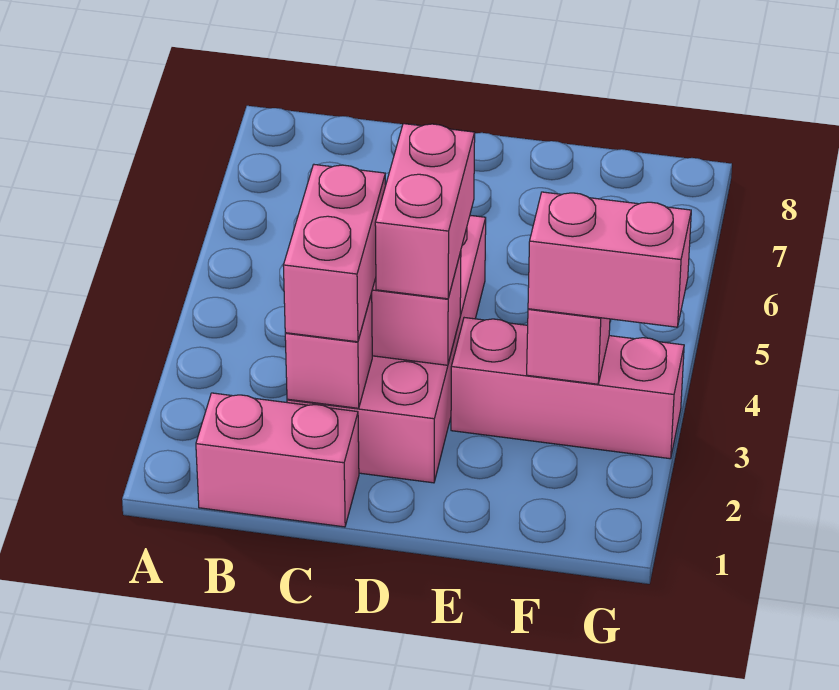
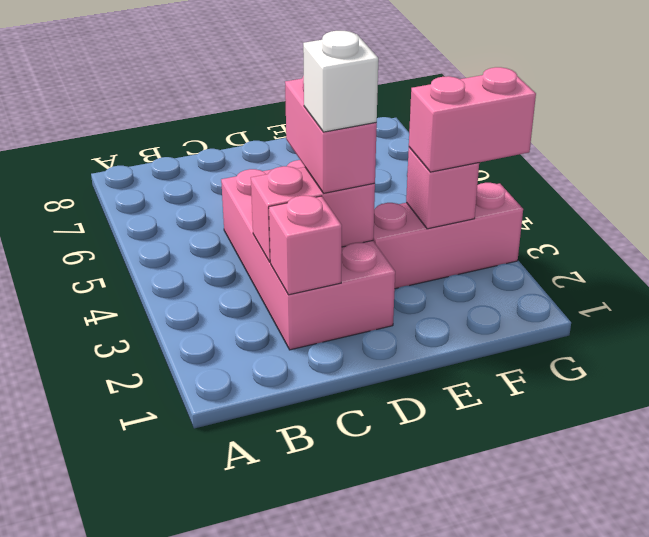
pink brick B1:C1 level 1 -> none
pink brick C2:C3 level 3 -> none
none -> white brick D3 level 4

